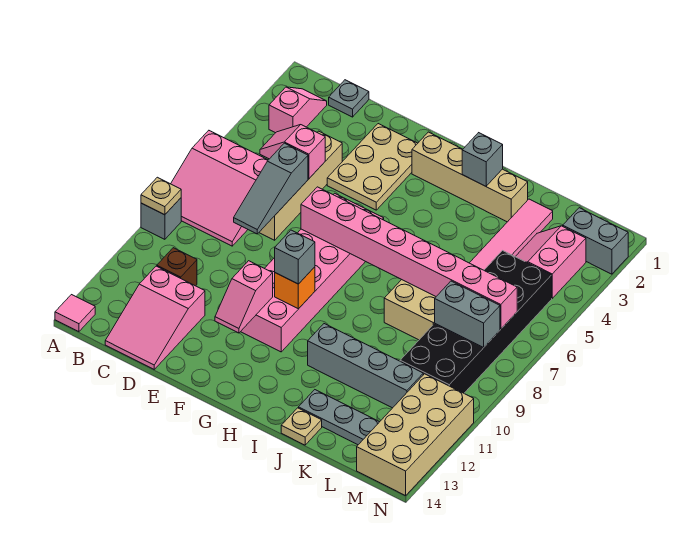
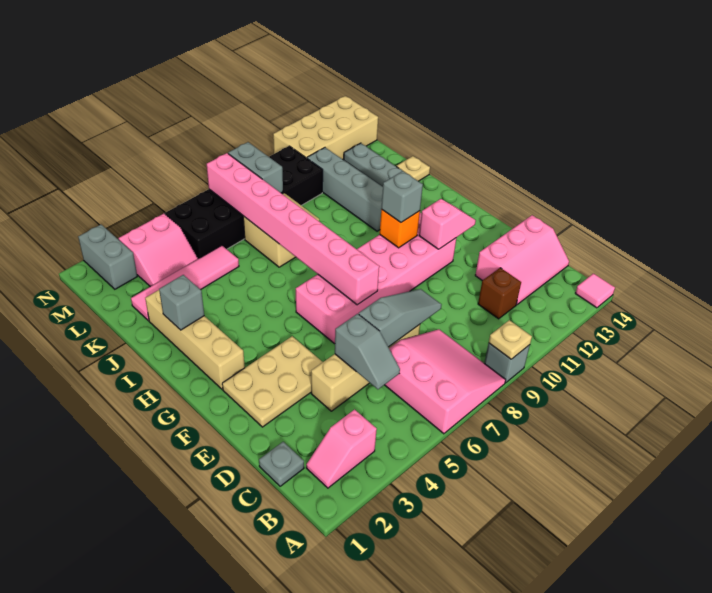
pink slope C5:D5 level 2 top D -> grey slope C5:D5 level 2 top D
pink slope C12:D14 level 1 top 12 -> pink slope C12:D14 level 1 top D

